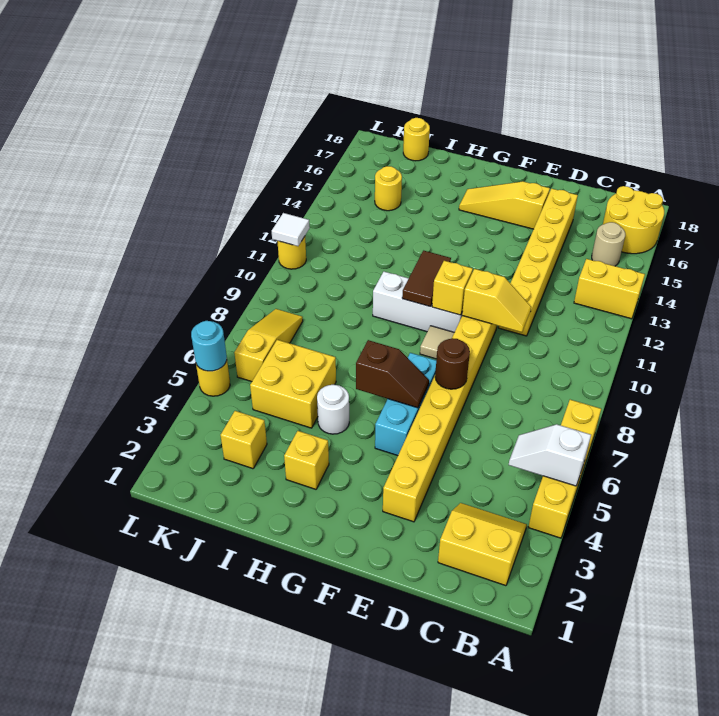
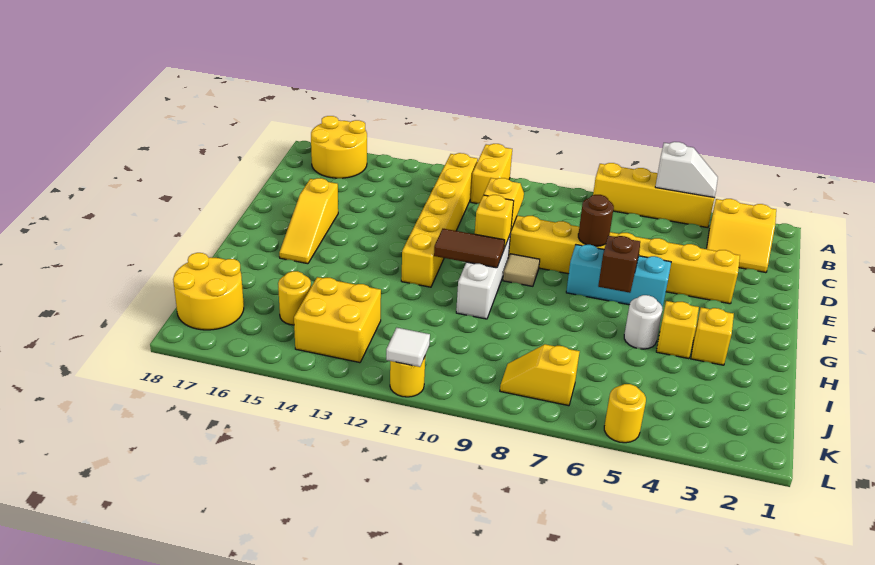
white slope A5:B5 level 2 top A -> white slope A4:A5 level 2 top 5
yellow brick A13:B13 level 1 -> yellow brick A11:B11 level 1
yellow slope B2:C3 level 1 top 2 -> yellow slope B2:C3 level 1 top B
tan round brick B15 level 1 -> none
yellow brick D11:D16 level 1 -> yellow brick B12:G12 level 1
yellow brick I5:J6 level 1 -> yellow brick J13:K14 level 1
yellow brick J3 level 1 -> yellow brick H4 level 1
yellow round brick J18 level 1 -> yellow round brick J17:K18 level 1
yellow slope K6:K8 level 1 top 6 -> yellow slope K7:K8 level 1 top 7
cyan round brick L5 level 2 -> none

